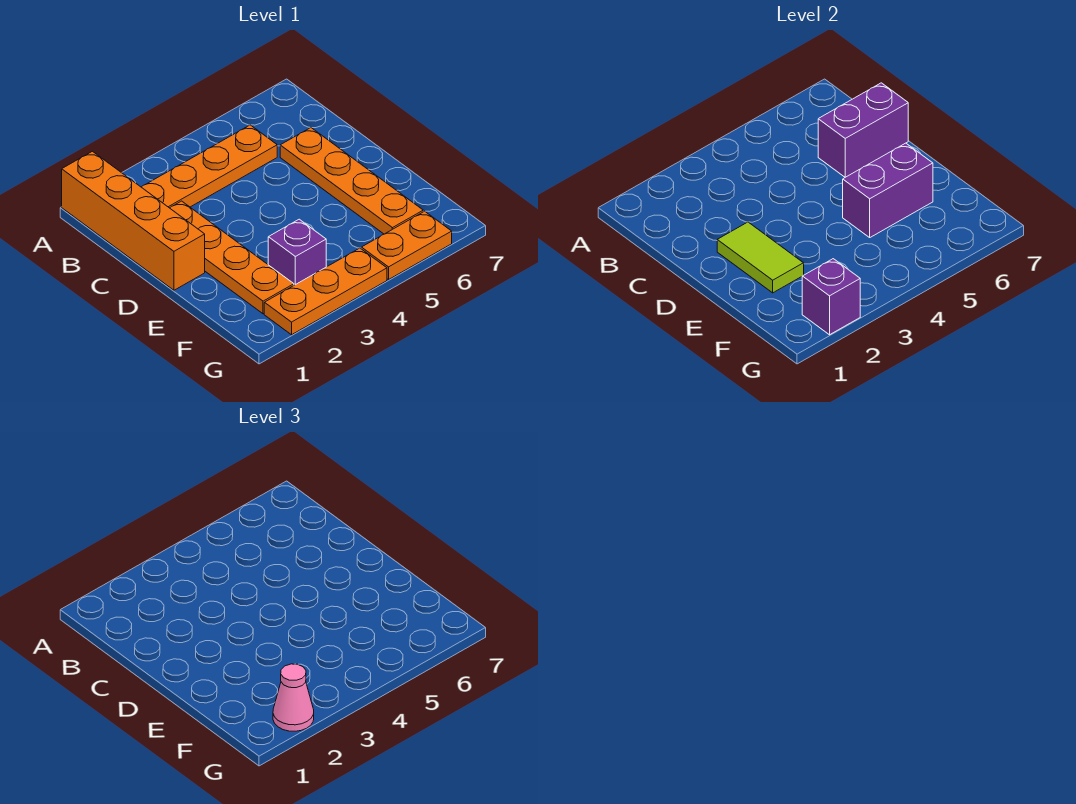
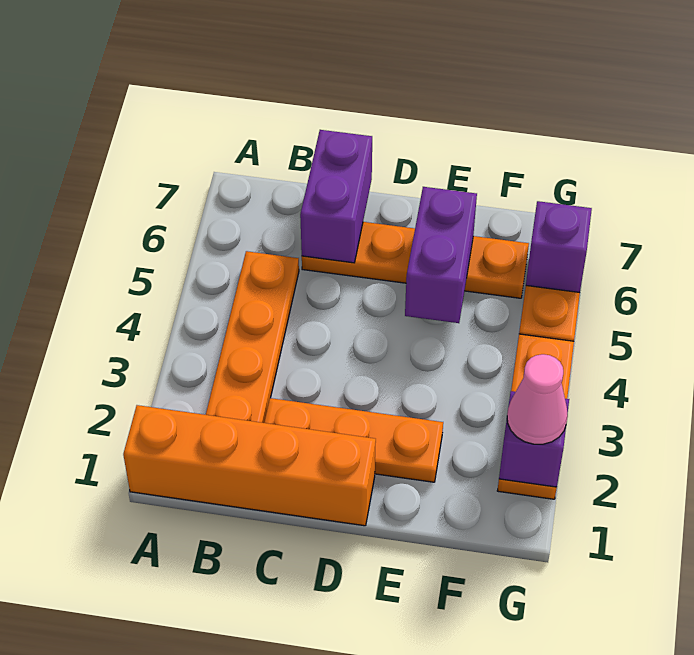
orange plate C2:F2 level 1 -> orange plate C2:E2 level 1
lime tile D2:E2 level 2 -> none
purple brick F3 level 1 -> purple brick G6 level 2

